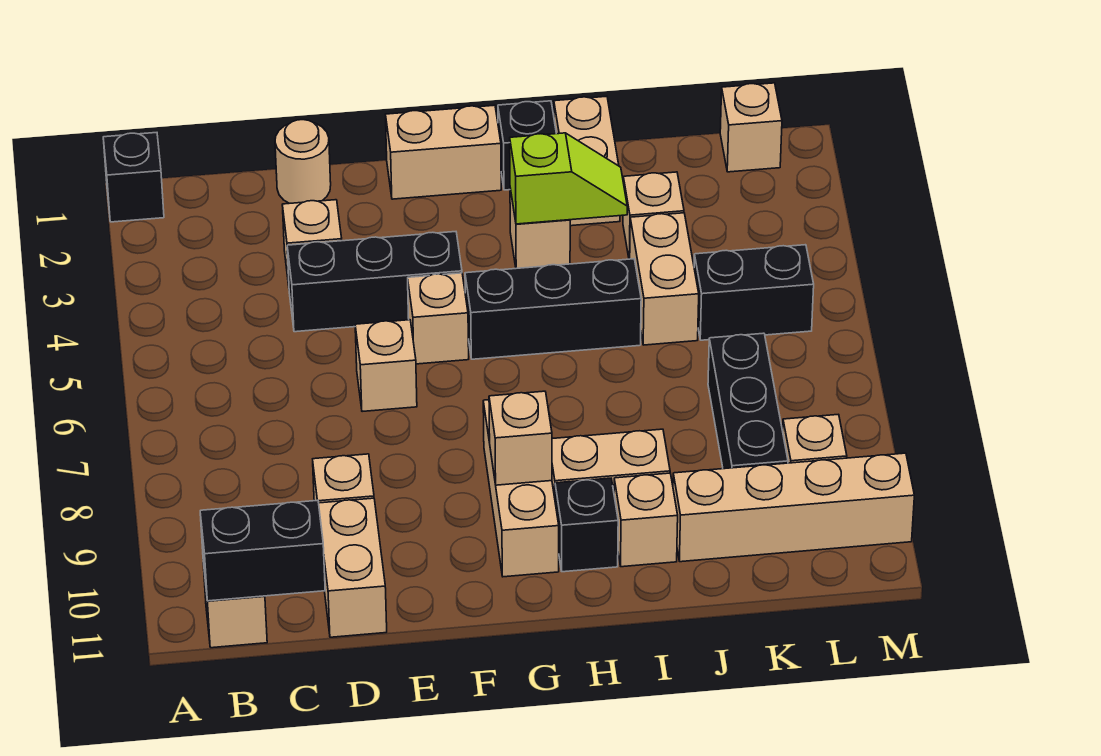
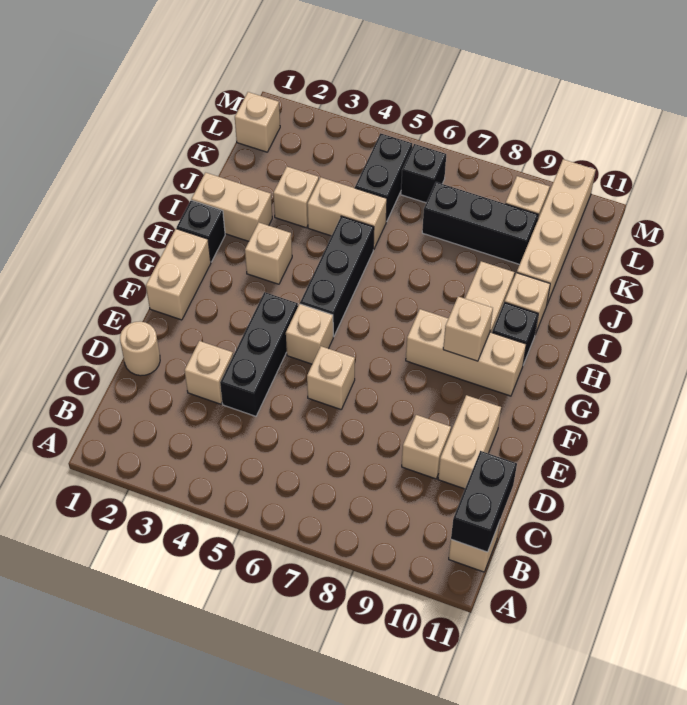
black brick A1 level 1 -> black brick L6 level 1
tan brick D10:D11 level 1 -> tan brick D10:E10 level 1
lime slope H3:I3 level 2 top H -> none

